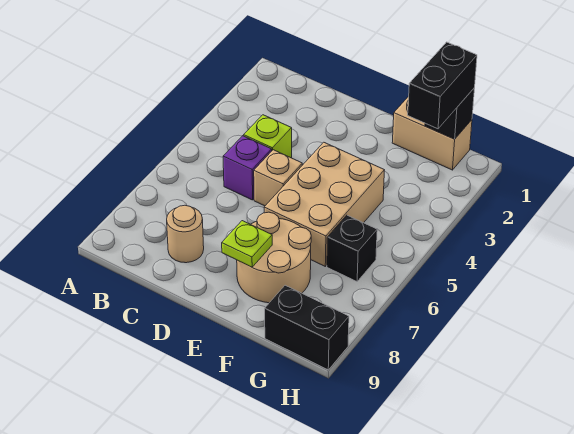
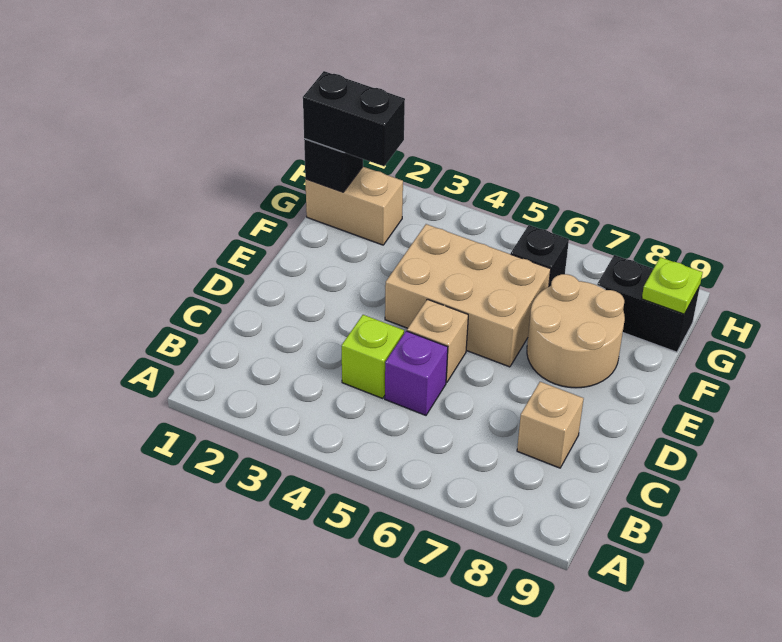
tan round brick C8 level 1 -> tan brick C8 level 1
lime plate E8 level 2 -> lime plate G9 level 2
tan brick F1:G1 level 1 -> tan brick G1:G2 level 1
black brick G9:H9 level 1 -> black brick G8:G9 level 1

